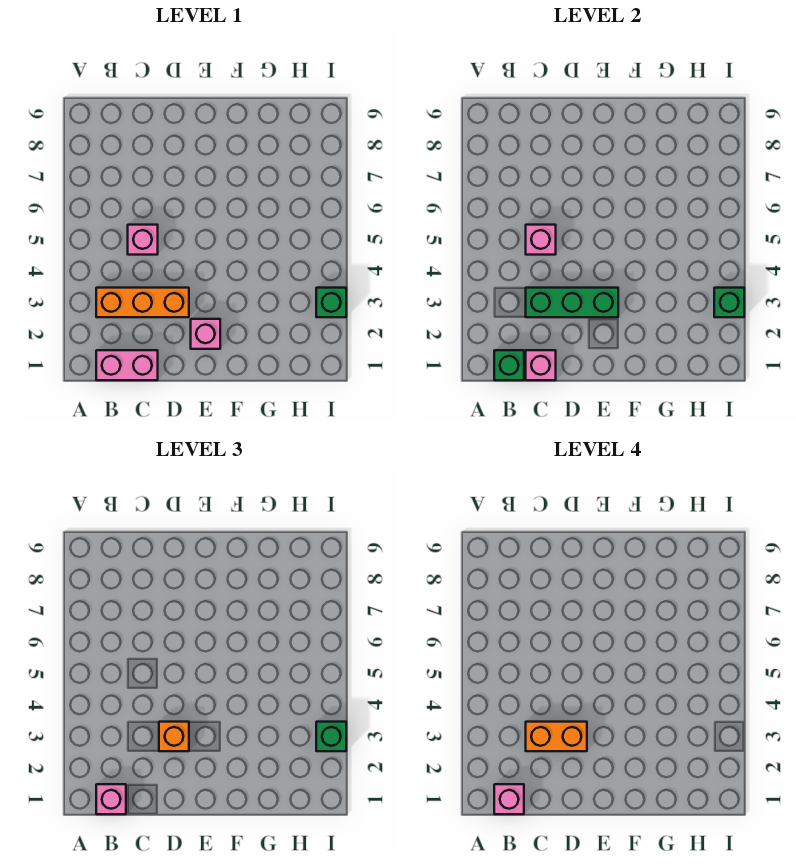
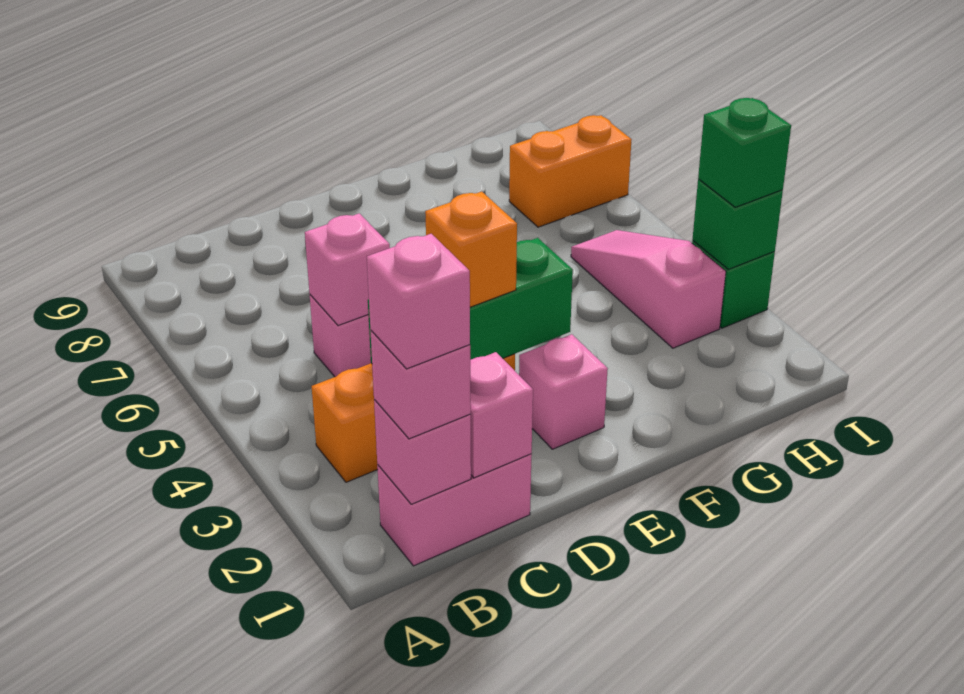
green brick B1 level 2 -> pink brick B1 level 2
orange brick C3:D3 level 4 -> orange brick H7:I7 level 1
none -> pink slope H3:H5 level 1 top 3

